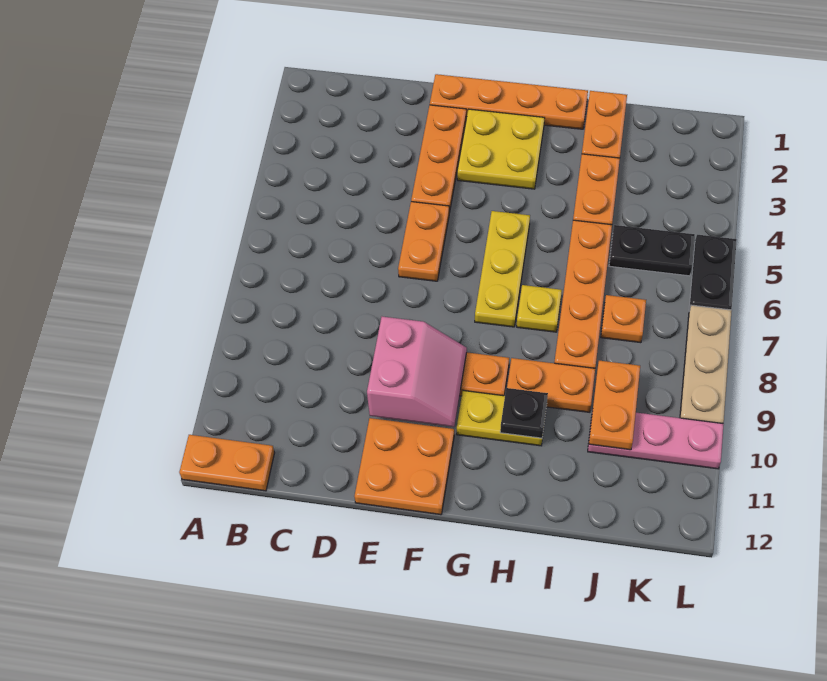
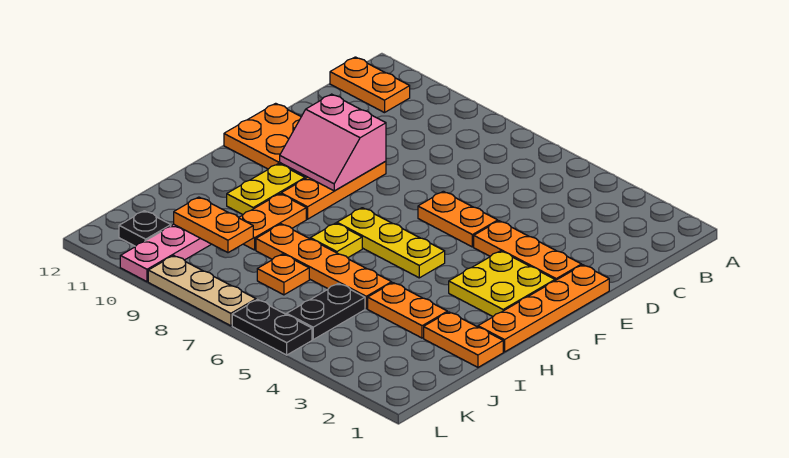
orange plate A12:B12 level 1 -> orange plate B11:B12 level 1
black plate H10 level 2 -> black plate K11 level 1

